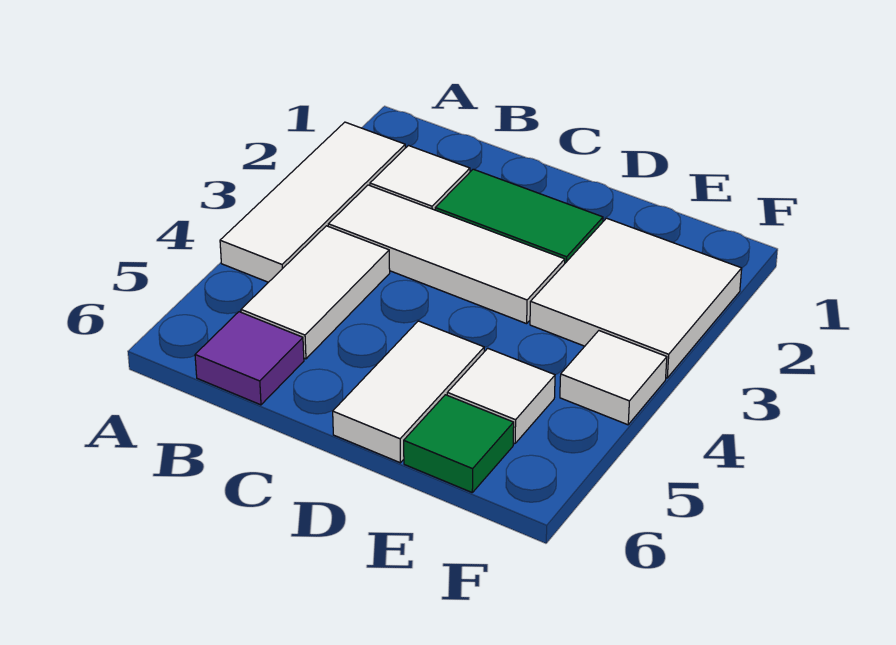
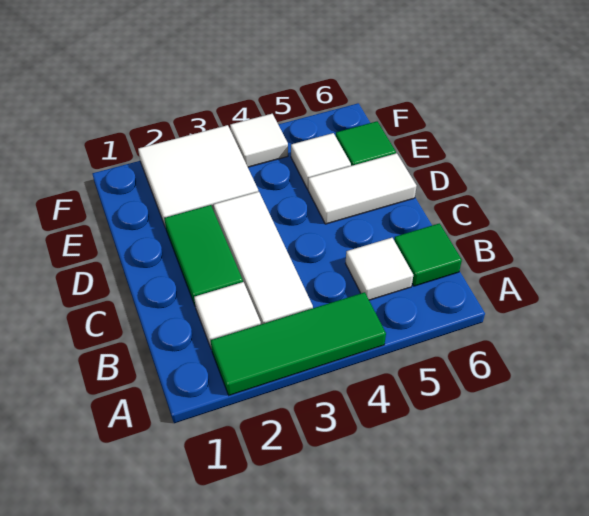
white tile A2:A4 level 1 -> green tile A2:A4 level 1
white tile B4:B5 level 1 -> white tile B5 level 1
purple tile B6 level 1 -> green tile B6 level 1

